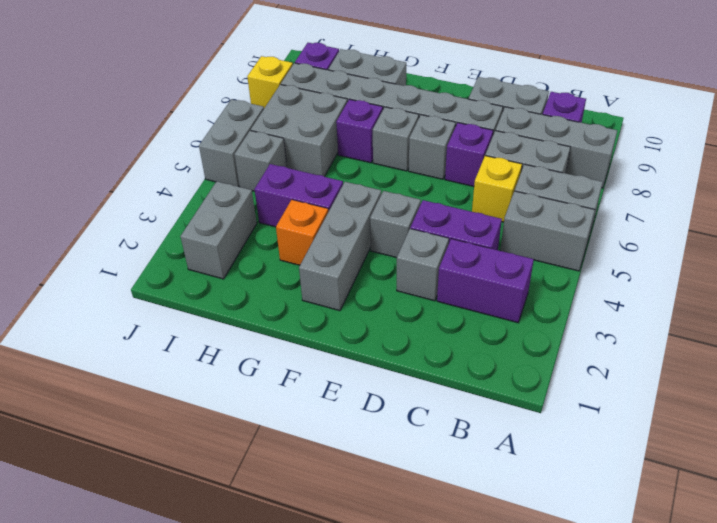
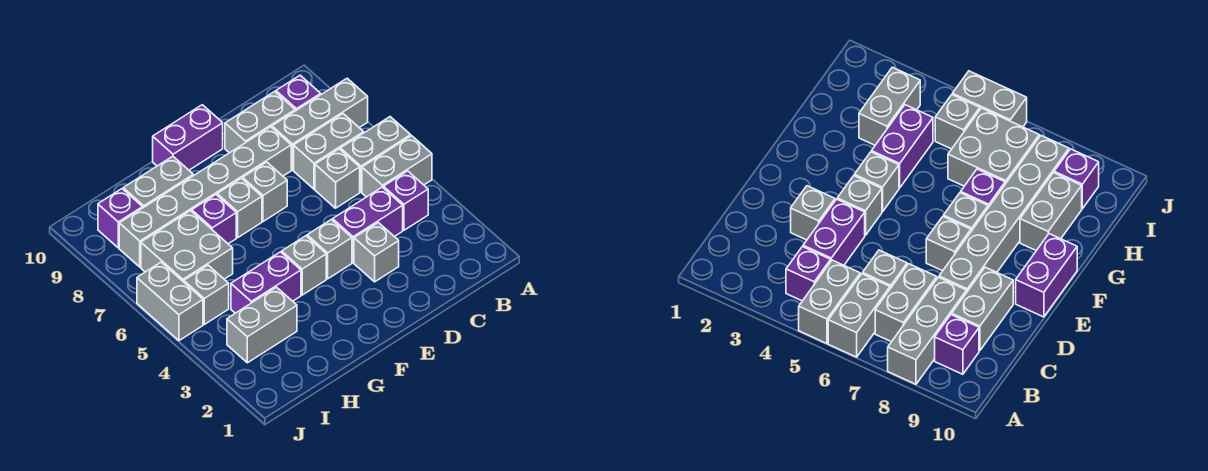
purple brick B3:C3 level 1 -> purple brick E10:F10 level 1
yellow brick C6 level 1 -> grey brick C6 level 1
purple brick D7 level 1 -> purple brick B4 level 1
grey brick F2:F4 level 1 -> grey brick F4 level 1
orange brick G3 level 1 -> none
grey brick I2:I3 level 1 -> grey brick H3:I3 level 1
yellow brick J8 level 1 -> none

